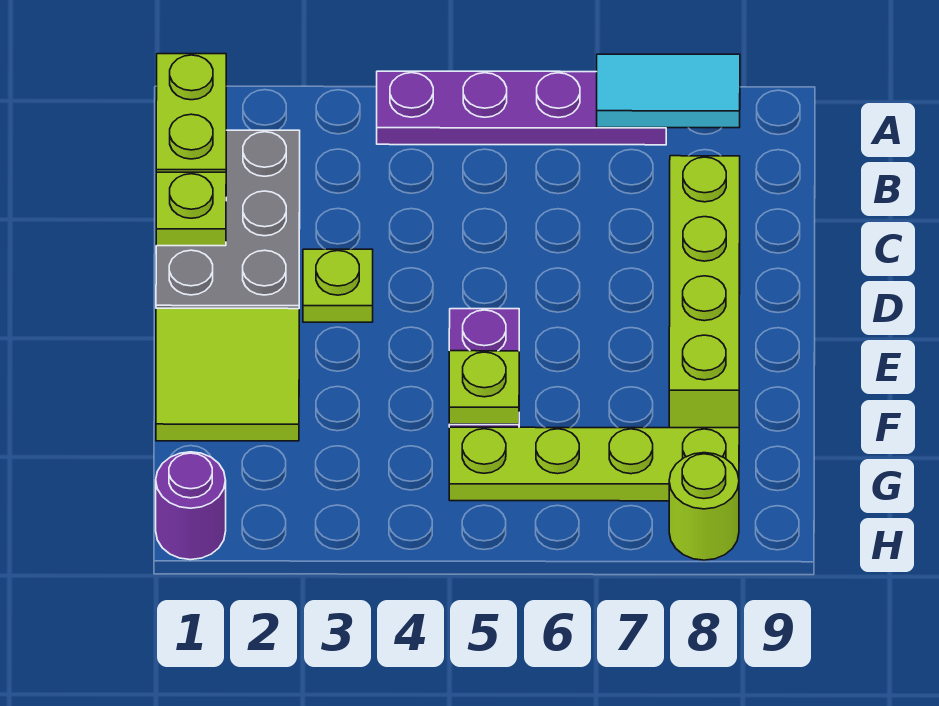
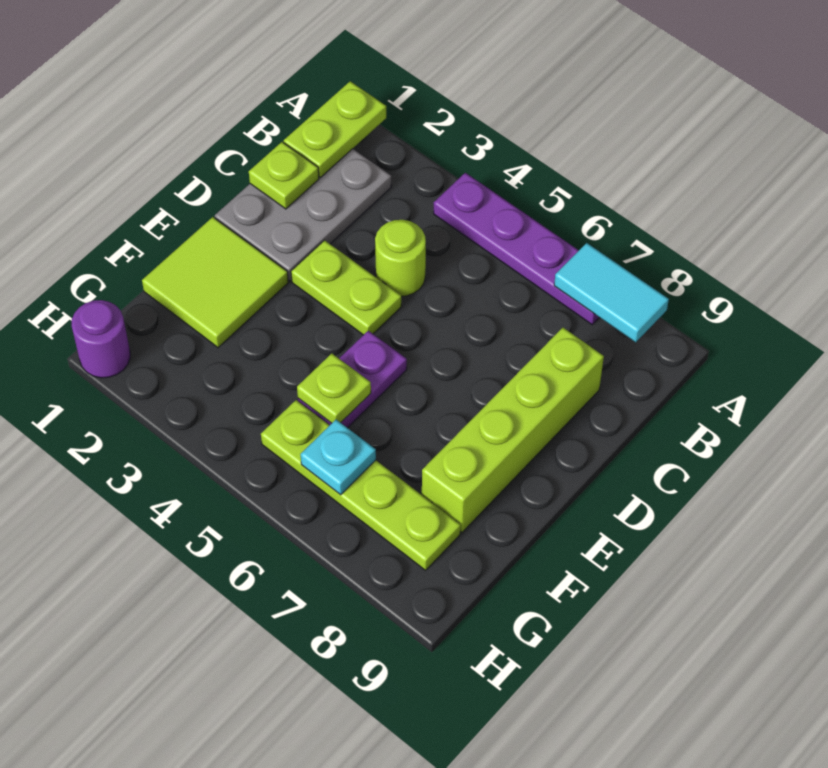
lime plate D3 level 1 -> lime plate D3:D4 level 1
none -> cyan plate G6 level 2
lime round brick H8 level 1 -> lime round brick C4 level 1

